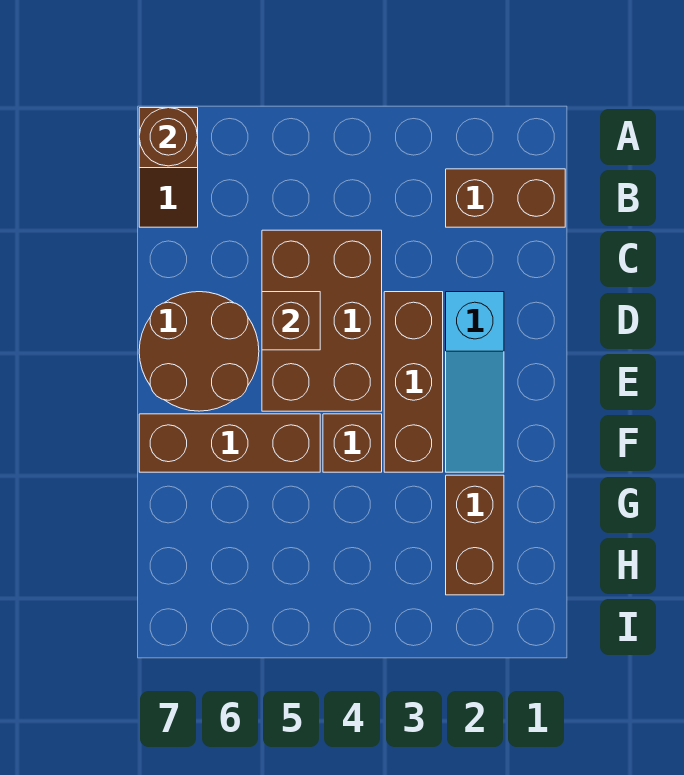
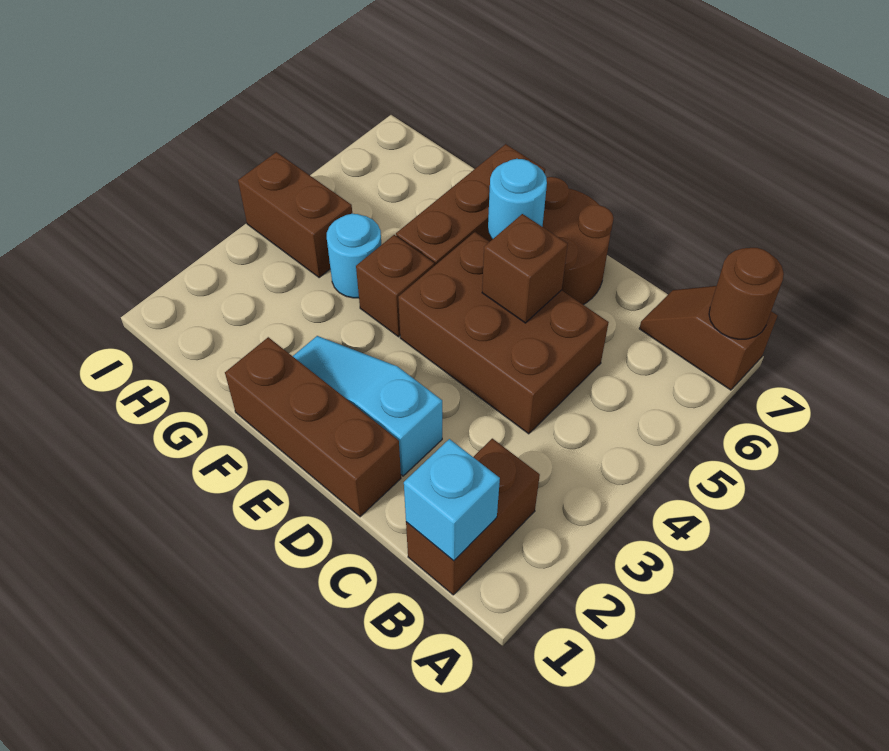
none -> cyan brick B1 level 2
brown brick D3:F3 level 1 -> brown brick D1:F1 level 1
none -> cyan round brick E6 level 2
brown brick G2:H2 level 1 -> brown brick H4:I4 level 1
none -> cyan round brick G4 level 1

